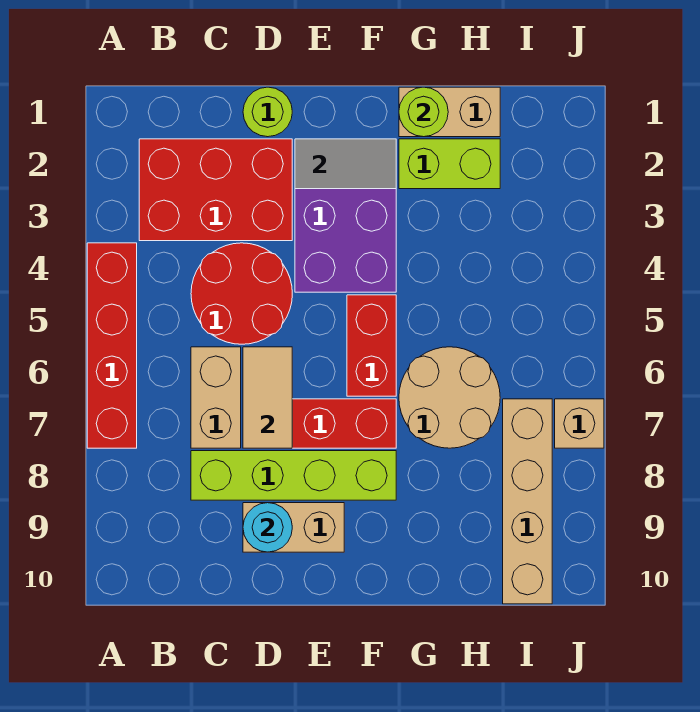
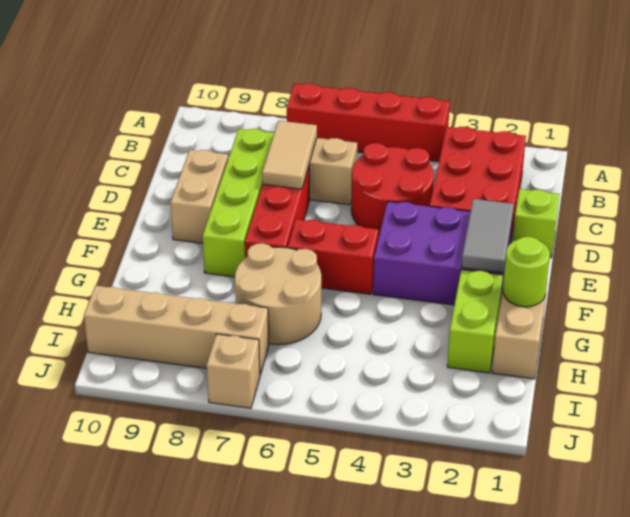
lime round brick D1 level 1 -> lime brick D1 level 1
tan tile D6:D7 level 2 -> tan tile C7:D7 level 2
cyan round brick D9 level 2 -> none

